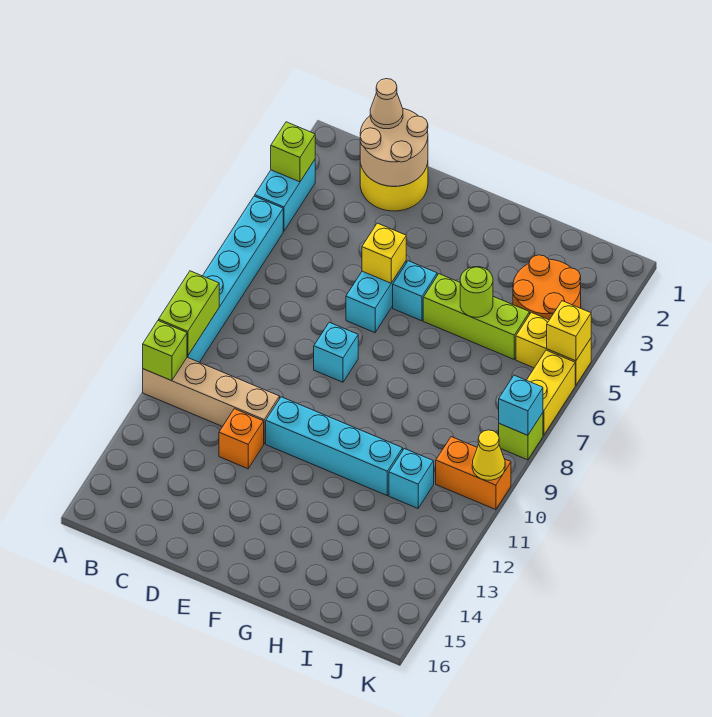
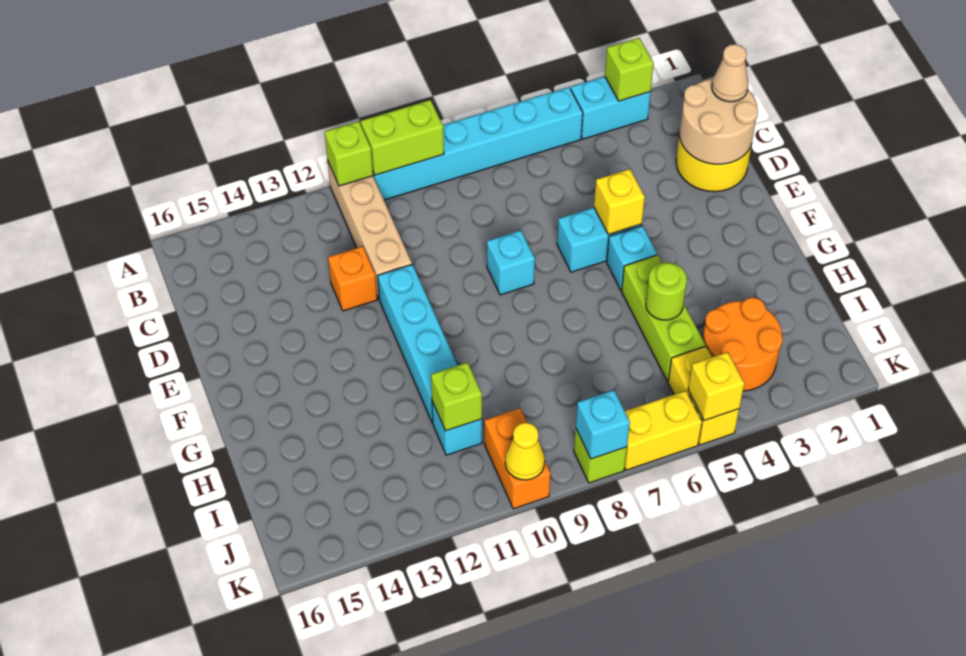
none -> lime brick I11 level 2

